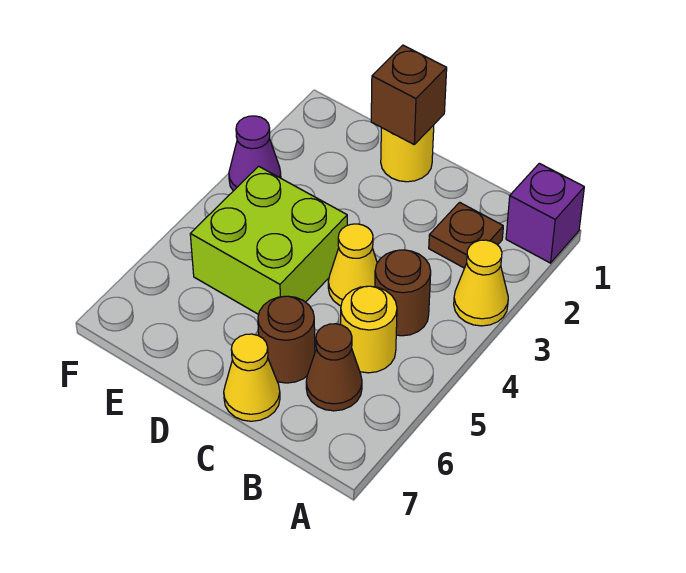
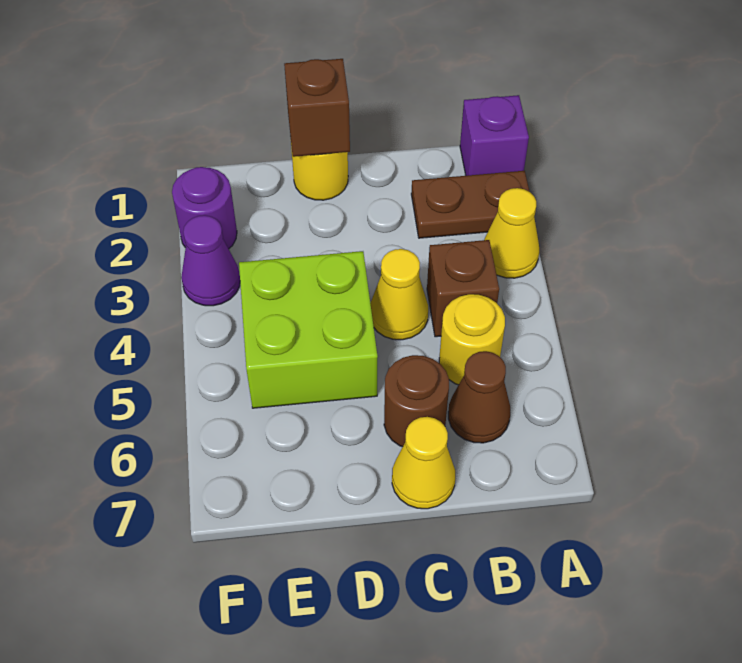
brown plate B2 level 1 -> brown plate A2:B2 level 1
brown round brick B4 level 1 -> brown brick B4 level 1
none -> purple round brick F2 level 1

